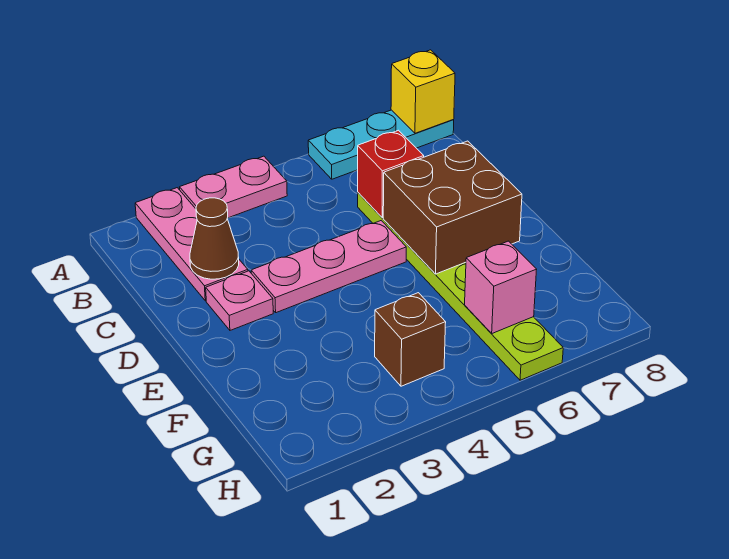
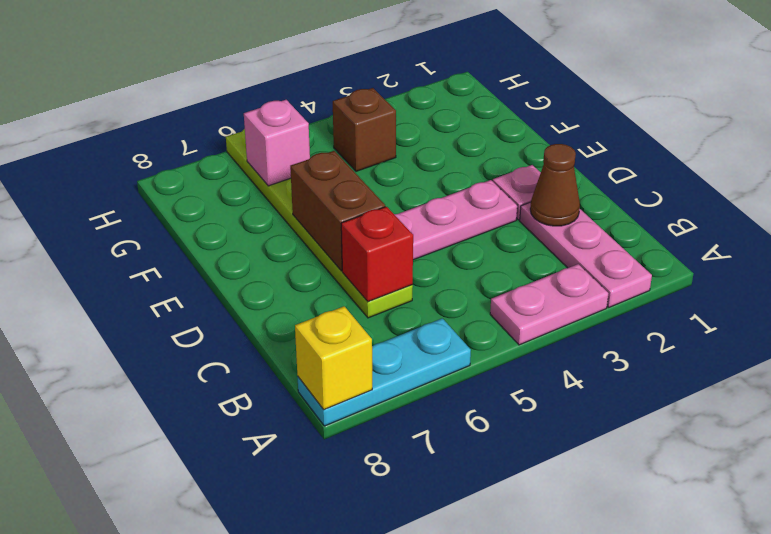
brown brick D6:E7 level 2 -> brown brick D6:E6 level 2

